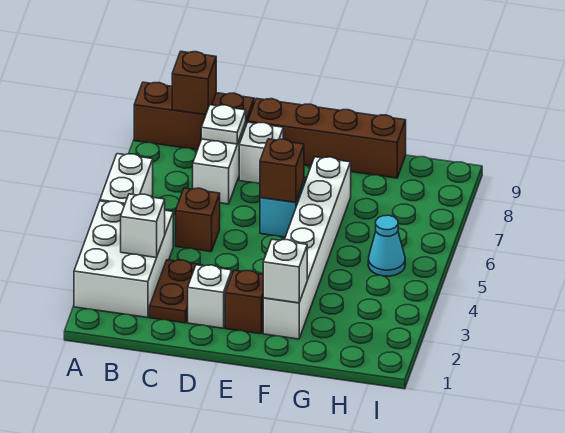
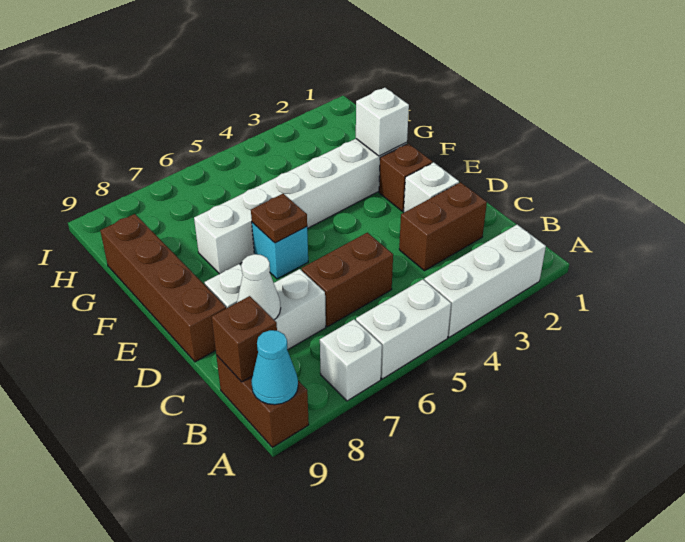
white brick A2:B4 level 1 -> white brick A2:A4 level 1
brown brick A9:C9 level 1 -> brown brick A9:B9 level 1
white brick B3 level 2 -> white brick A7 level 1
brown plate C2:C3 level 1 -> brown brick C2:C3 level 1
brown brick C5 level 1 -> brown brick C5:C6 level 1
white plate C8 level 2 -> white cone C8 level 2
brown brick E6 level 2 -> brown plate E6 level 2
cyan cone H5 level 1 -> cyan cone A9 level 2

